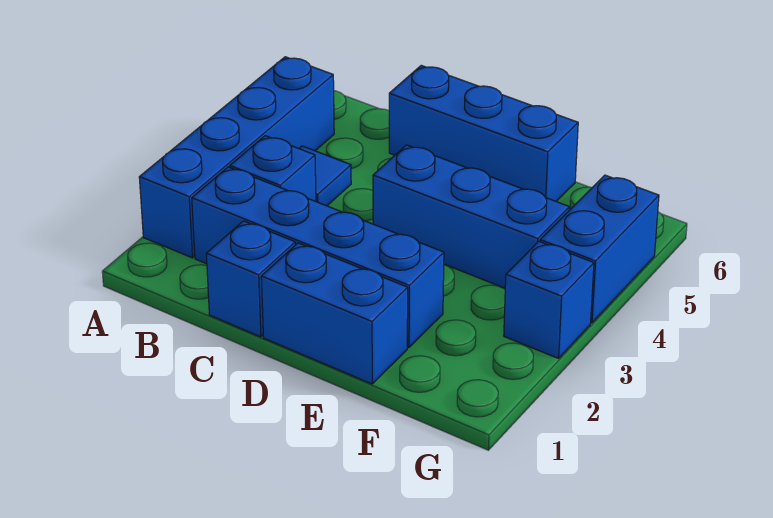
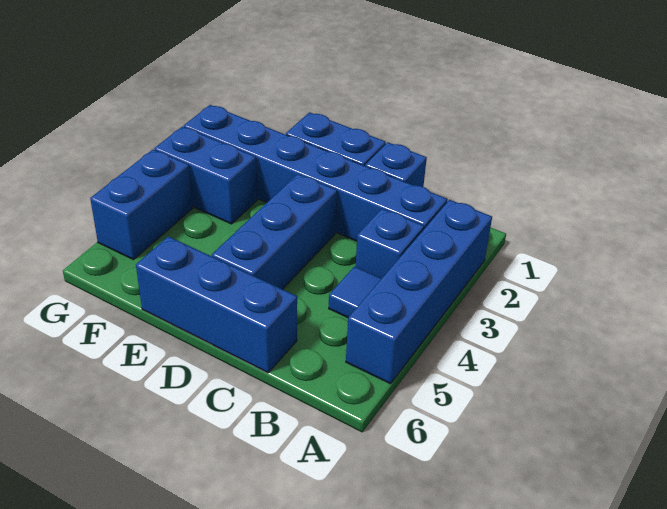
blue brick B2:E2 level 1 -> blue brick B2:G2 level 1
blue brick D4:F4 level 1 -> blue brick D3:D5 level 1
blue brick G3 level 1 -> blue brick F3:G3 level 1

